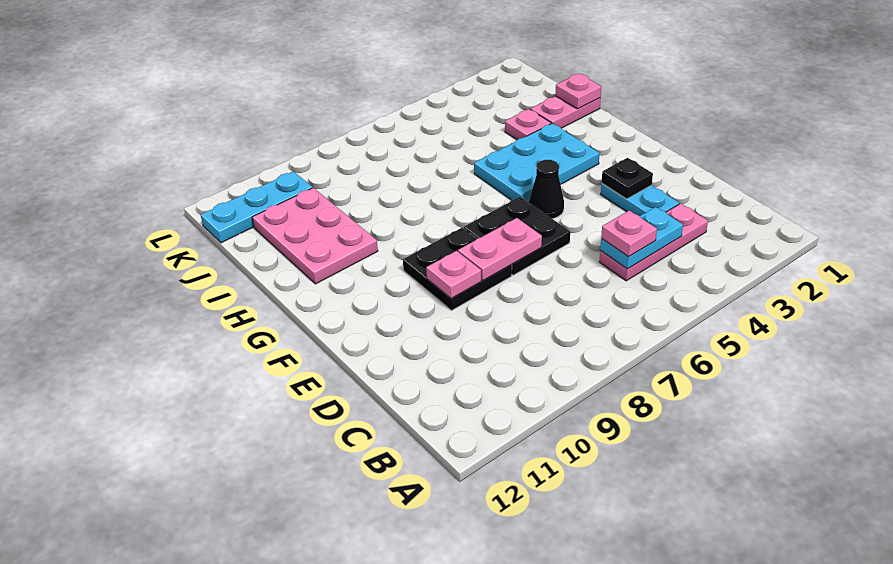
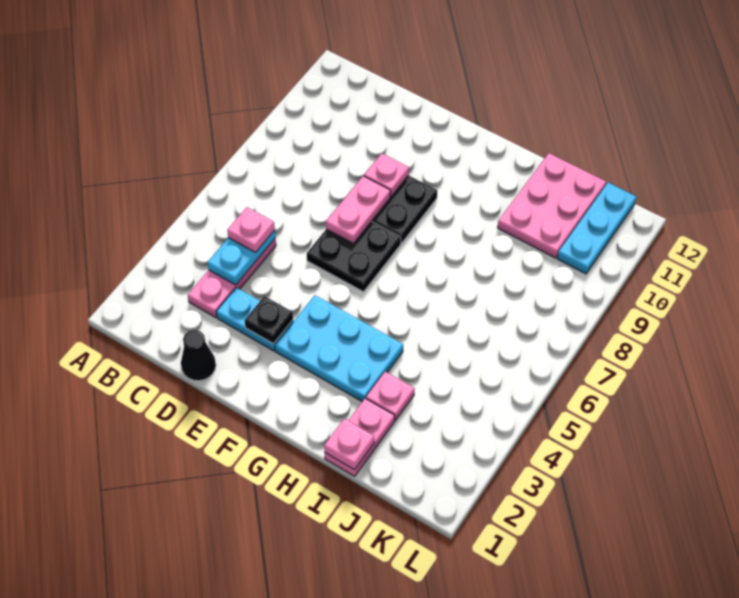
black cone F5 level 1 -> black cone D1 level 1
cyan plate G3:H5 level 1 -> cyan plate F3:H4 level 1
pink plate H10:J11 level 1 -> pink plate I10:J12 level 1

